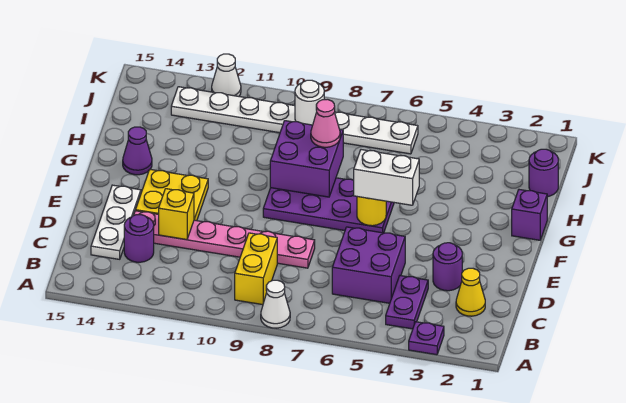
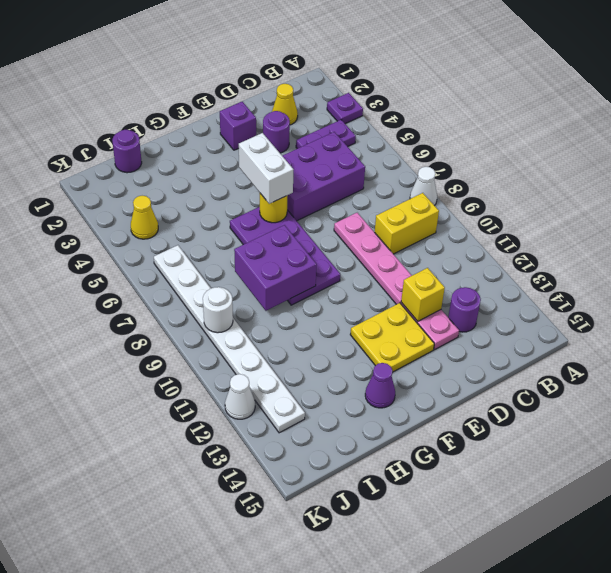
purple brick C5:D6 level 1 -> purple brick C5:E6 level 1
white plate C14:E14 level 1 -> none
purple brick G1 level 1 -> purple brick E2 level 1
pink cone H8 level 3 -> none
none -> yellow cone J4 level 1

